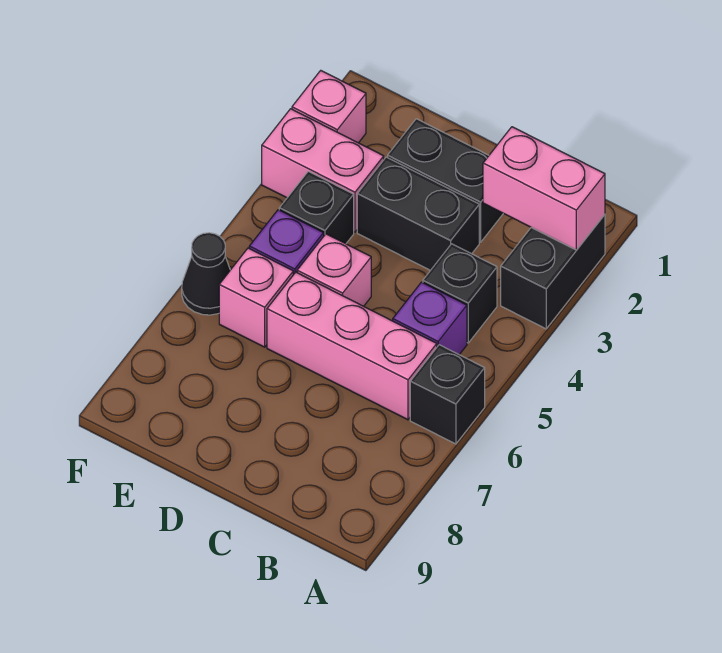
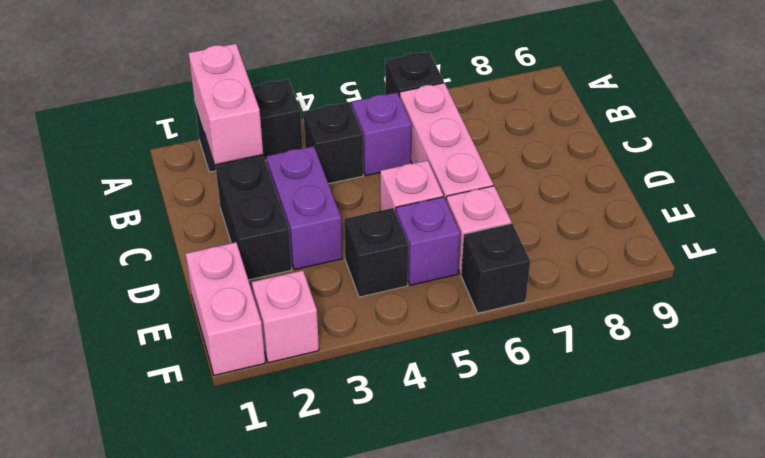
black brick C3:D3 level 1 -> purple brick C3:D3 level 1
pink brick E3:F3 level 1 -> pink brick E1:F1 level 1
black cone F6 level 1 -> black brick F6 level 1

